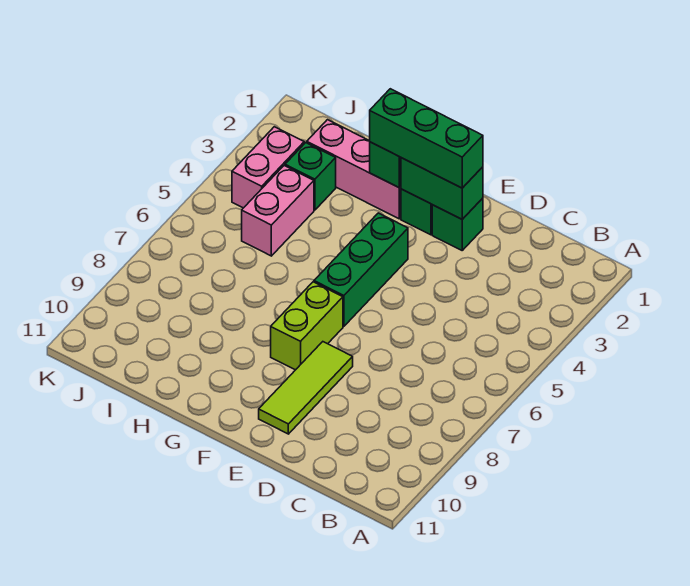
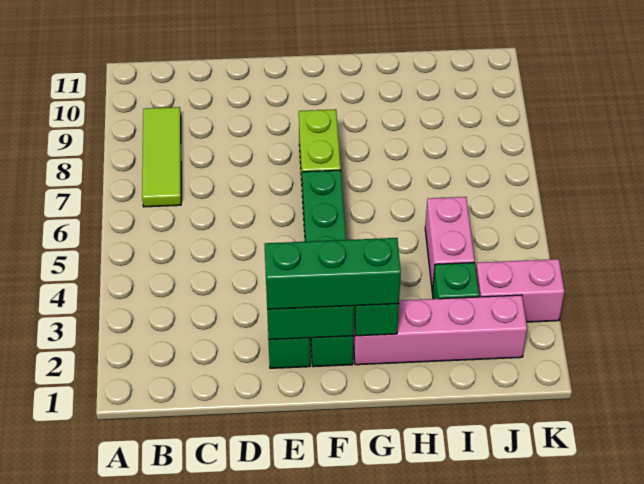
lime tile E8:E10 level 1 -> lime tile B7:B9 level 1
pink brick G2:I2 level 1 -> pink brick G2:J2 level 1
pink brick J3:J4 level 1 -> pink brick J3:K3 level 1

